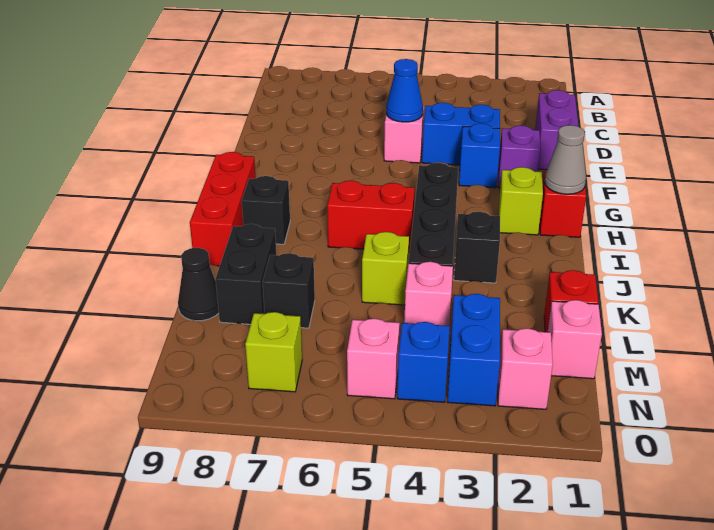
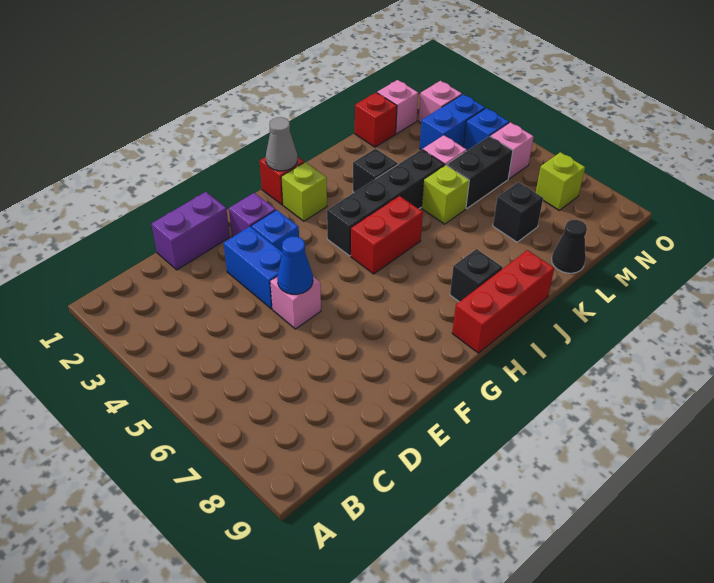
red brick I5:I6 level 1 -> red brick H5:I5 level 1
black brick K8:L8 level 1 -> black brick L5:M5 level 1

